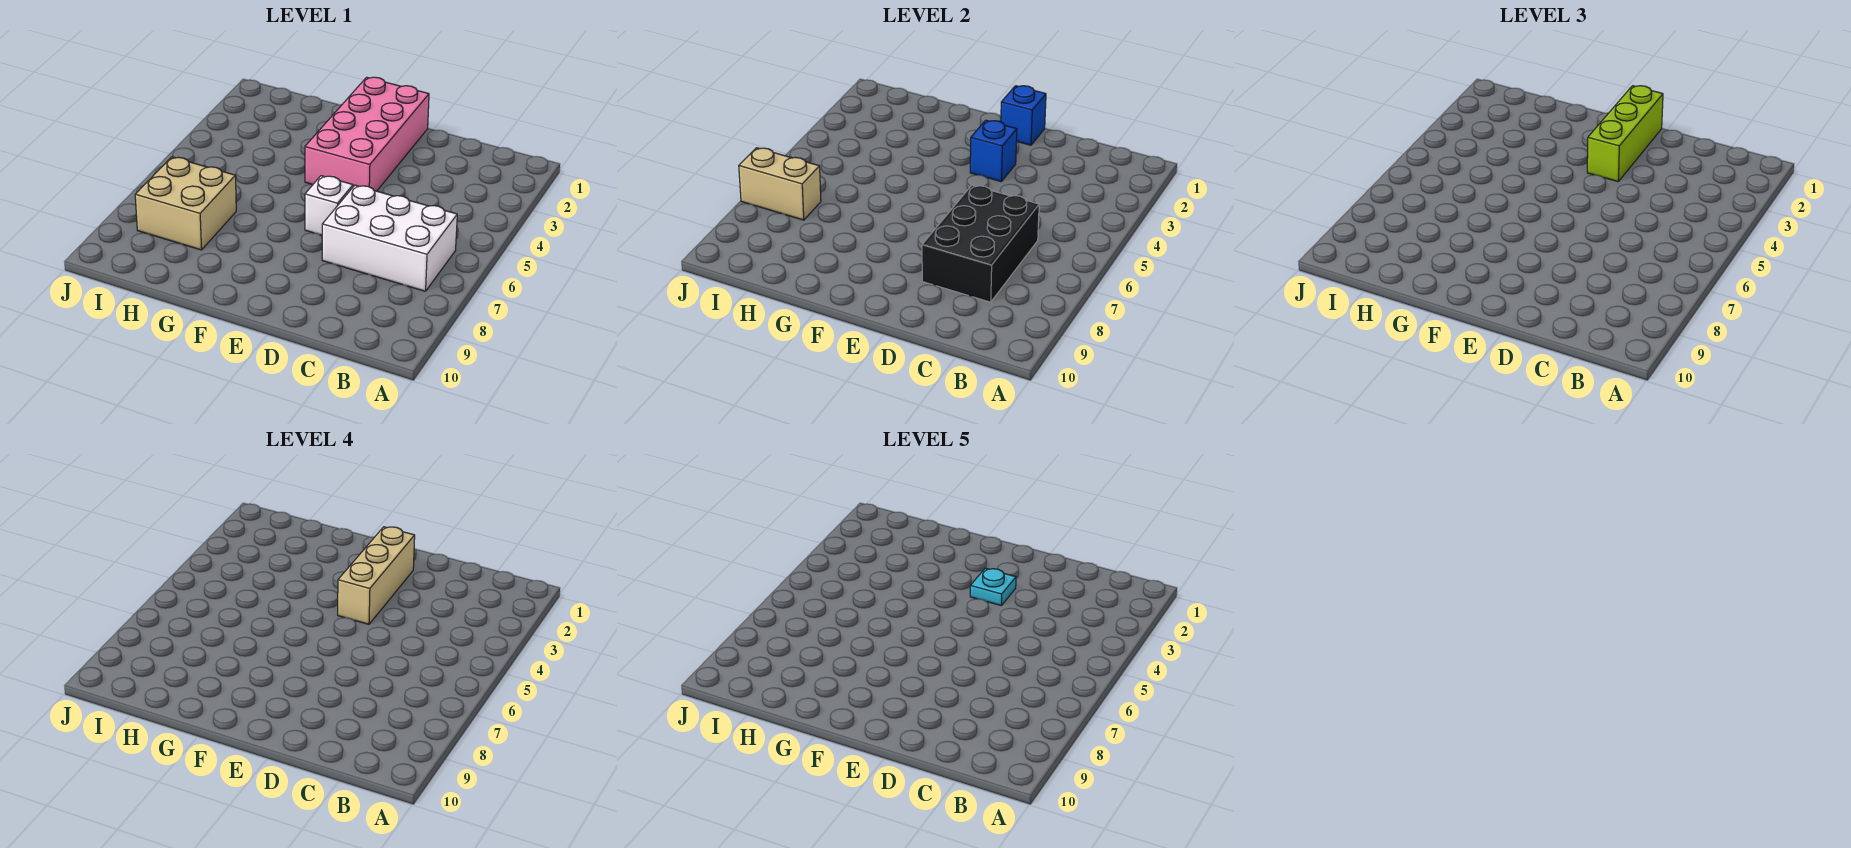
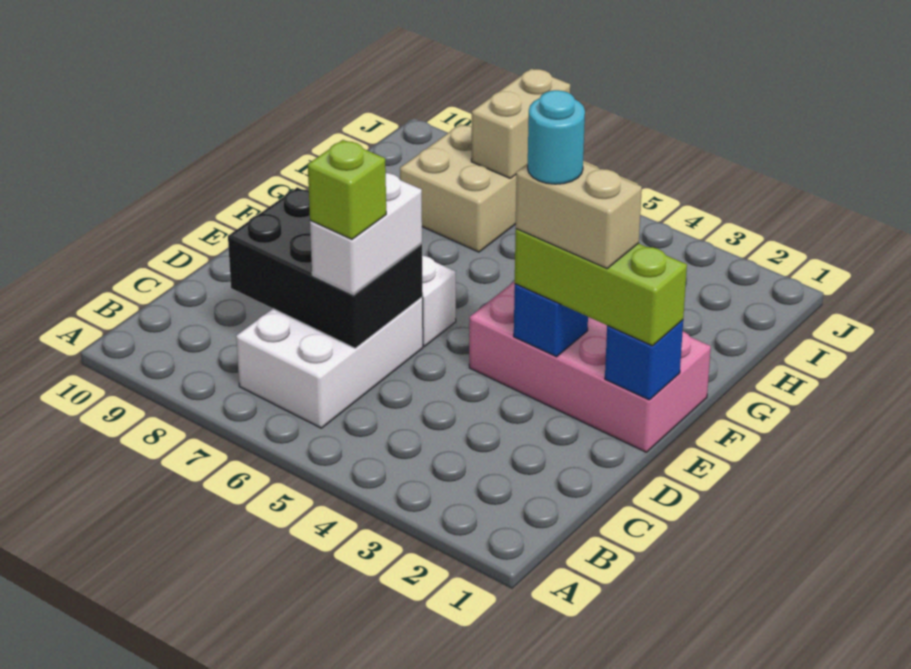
none -> white brick C6:D6 level 3
none -> lime brick C6 level 4
tan brick E2:E4 level 4 -> tan brick E2:E3 level 4
cyan plate E3 level 5 -> cyan round brick E3 level 5

